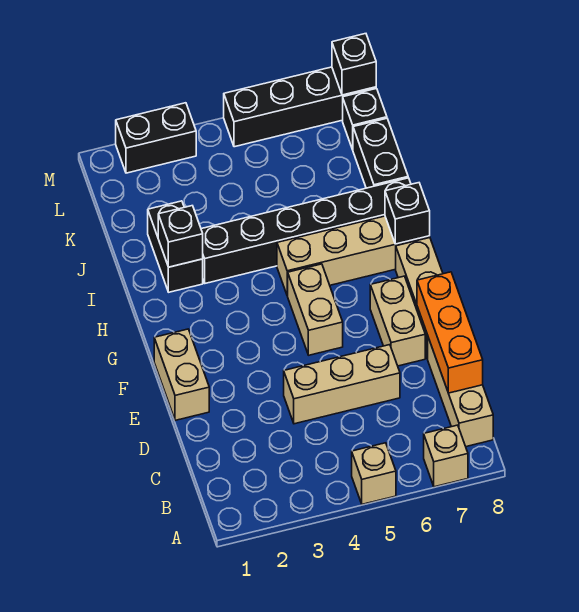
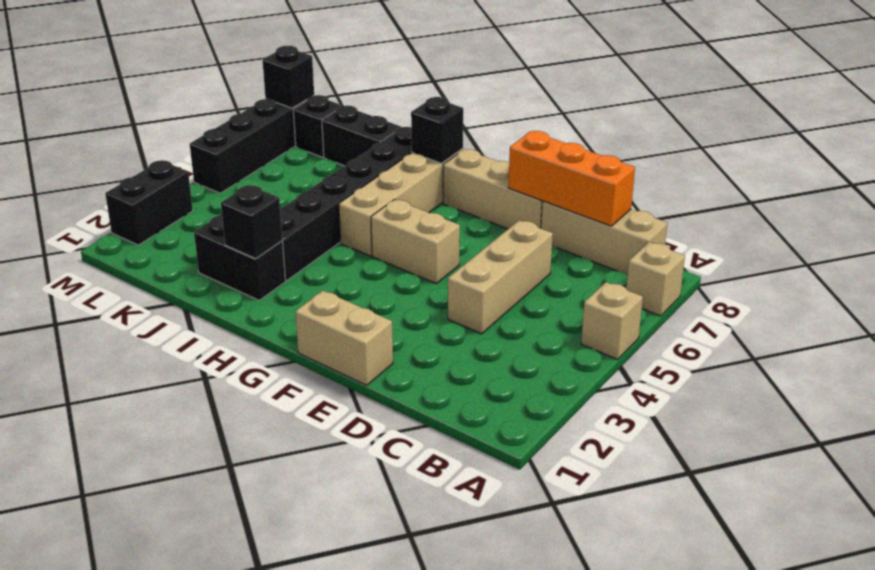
tan brick E7:F7 level 1 -> none

